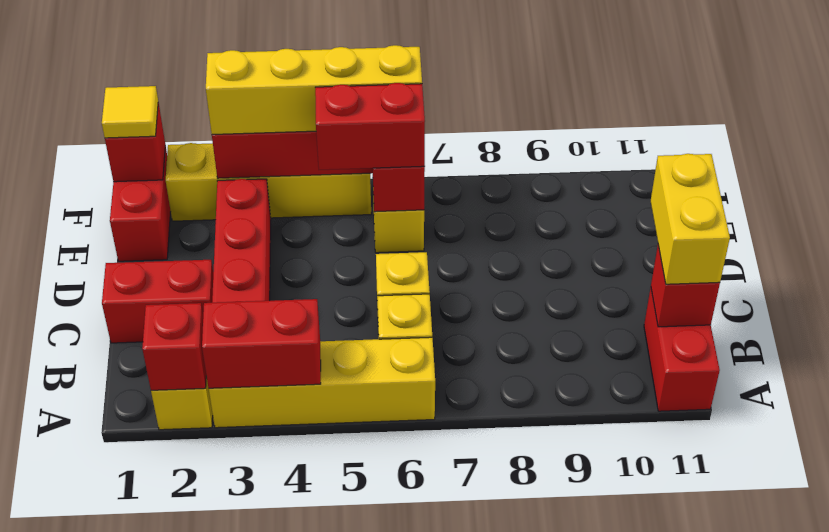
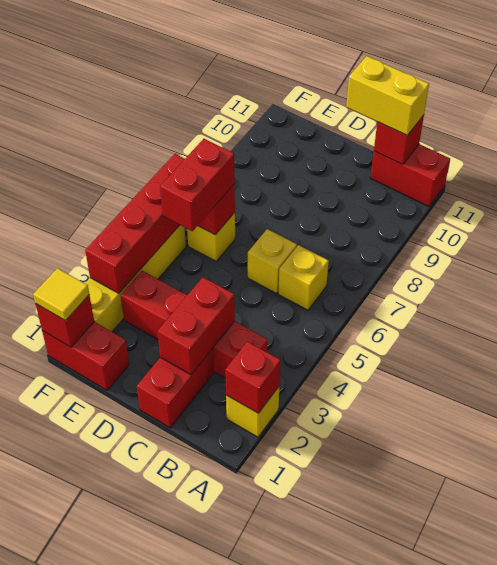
yellow brick A3:A6 level 1 -> none
red brick A3:A4 level 2 -> red brick C2:C3 level 2
yellow brick F3:F6 level 3 -> none

